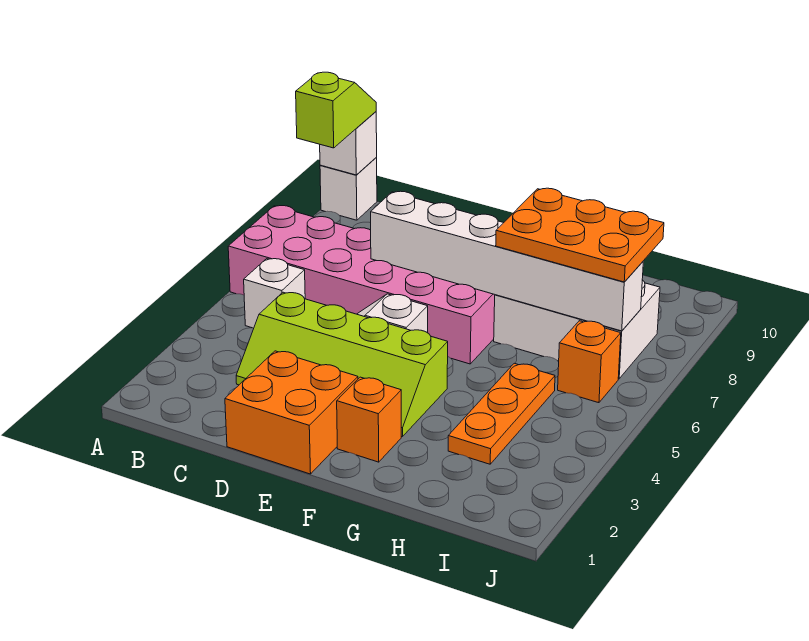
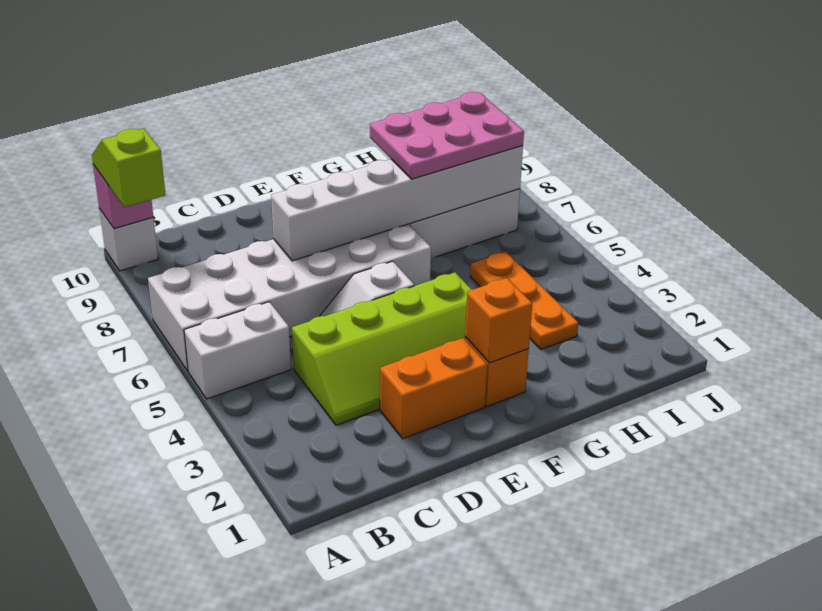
pink brick A6:F7 level 1 -> white brick A6:F7 level 1
white brick A10 level 2 -> pink brick A10 level 2
white brick B5 level 1 -> white brick A5:B5 level 1
orange brick D1:E2 level 1 -> orange brick D2:E2 level 1
orange plate G7:I8 level 3 -> pink plate G7:I8 level 3
orange brick I6 level 1 -> orange brick F2 level 2

